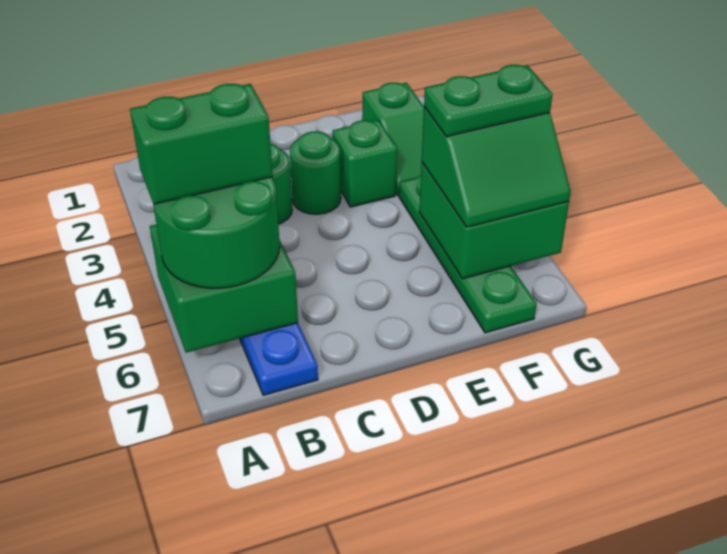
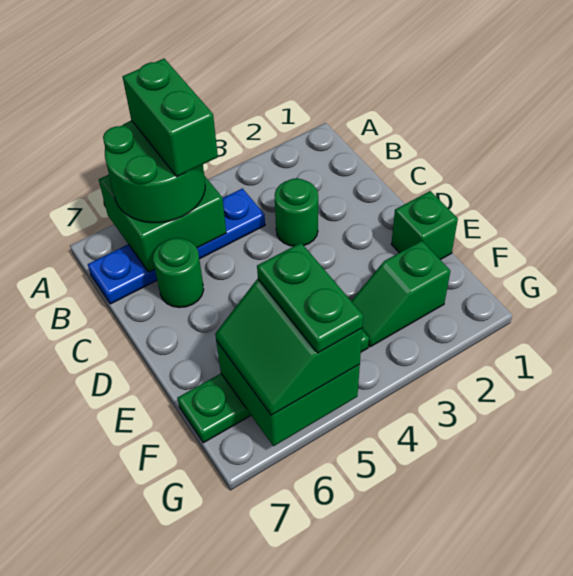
green round brick D3 level 1 -> green round brick C6 level 1
green brick E3 level 1 -> green brick E1 level 1

